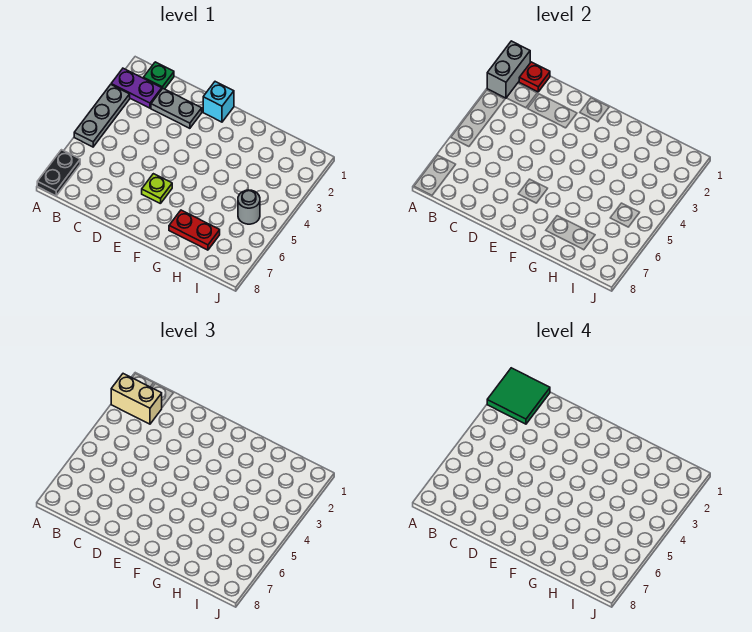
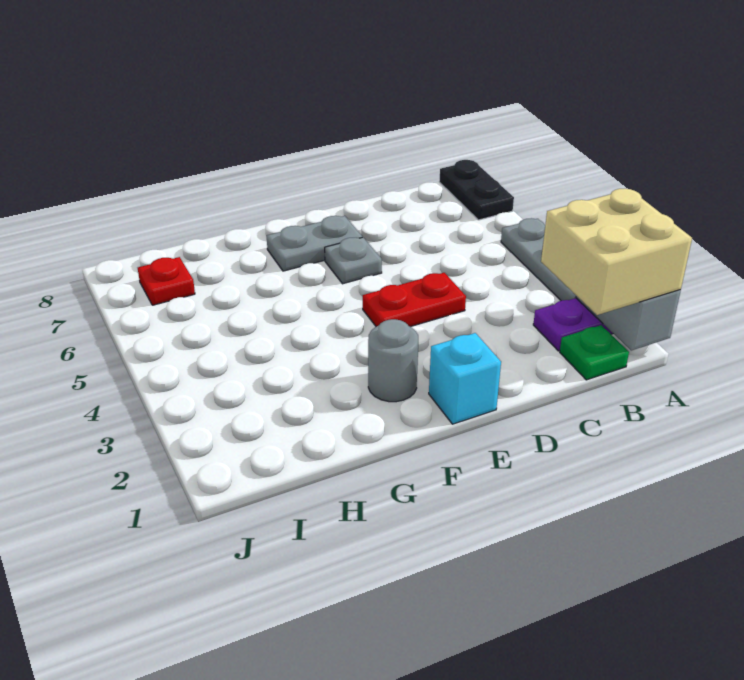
green tile A1:B2 level 4 -> none
tan brick A2:B2 level 3 -> tan brick A1:B2 level 3
red plate B1 level 2 -> red plate I7 level 1
grey plate C2:D2 level 1 -> grey plate E7:F7 level 1
lime plate E6 level 1 -> grey plate E6 level 1
red plate G7:H7 level 1 -> red plate D4:E4 level 1
grey round brick I5 level 1 -> grey round brick F2 level 1

